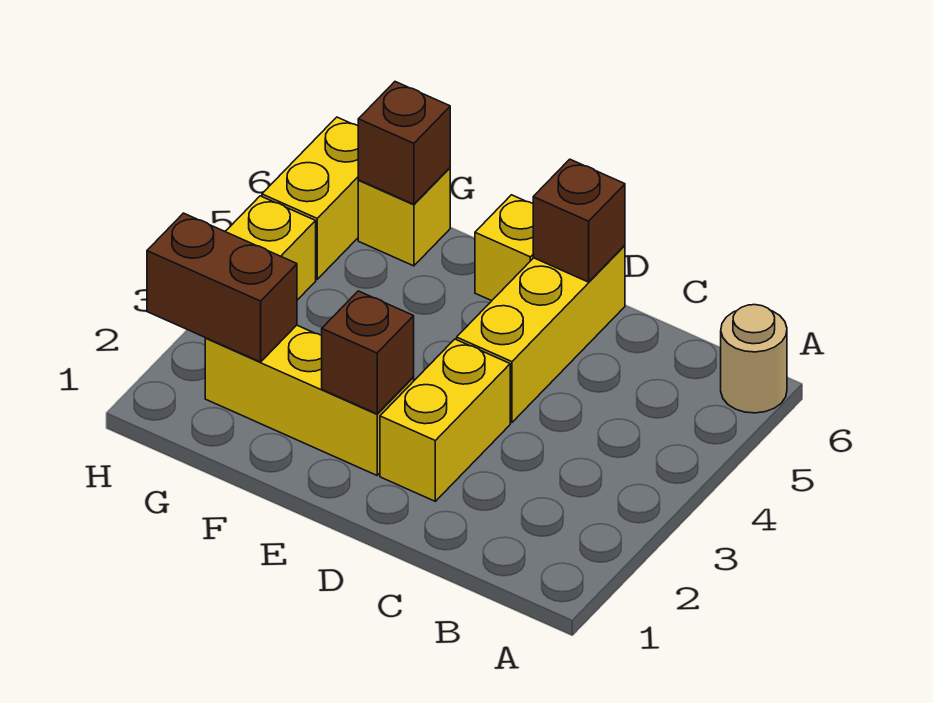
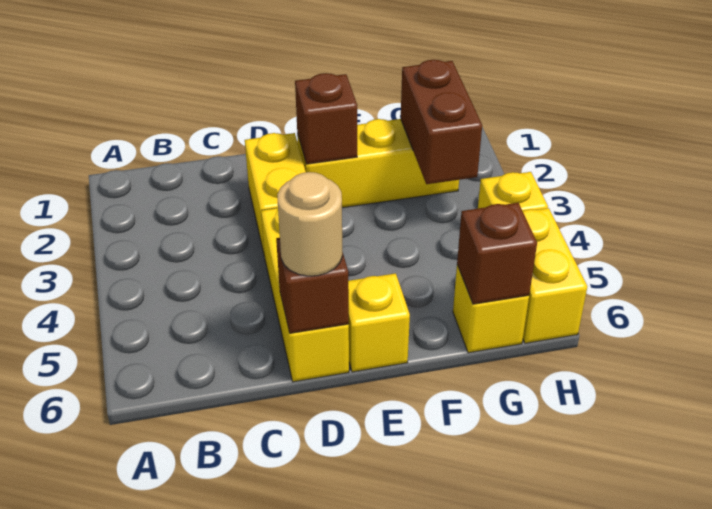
tan round brick A6 level 1 -> tan round brick D6 level 3
brown brick G2:H2 level 2 -> brown brick G2:G3 level 2

